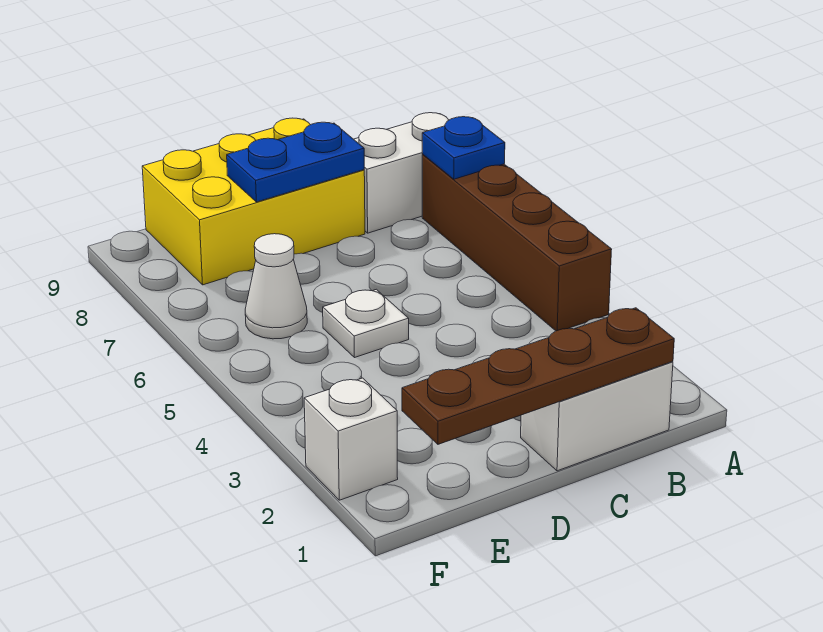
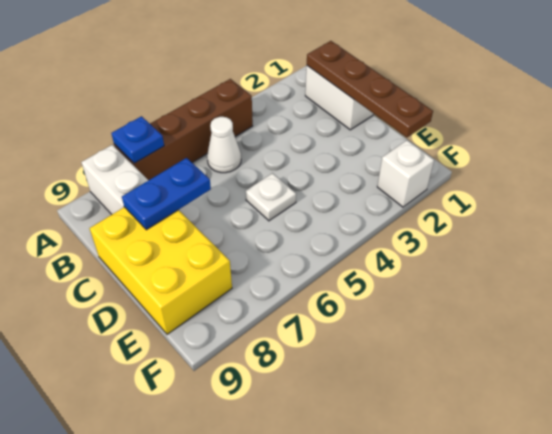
blue plate C8:D8 level 2 -> blue plate C7:C8 level 2
white cone E6 level 1 -> white cone B5 level 1

